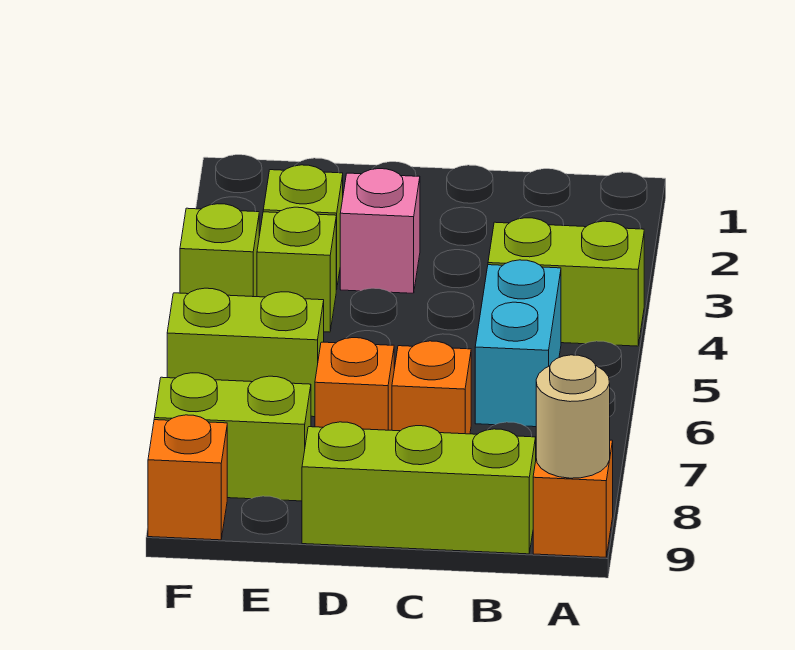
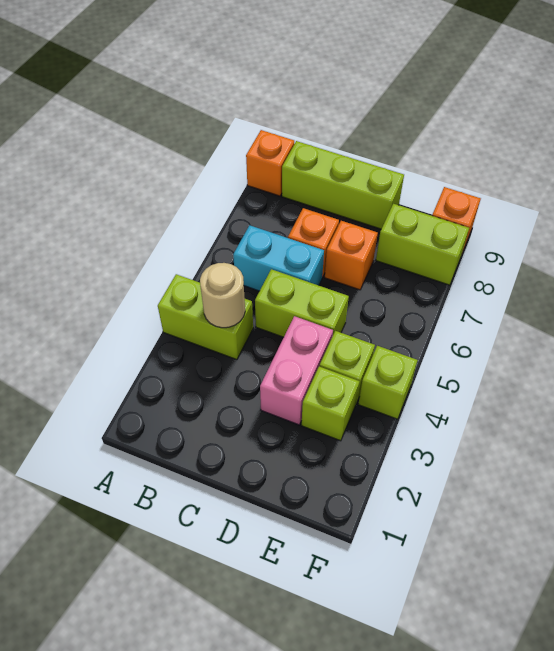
tan round brick A9 level 2 -> tan round brick B4 level 2
cyan brick B5:B6 level 1 -> cyan brick B6:C6 level 1
pink brick D3 level 1 -> pink brick D3:D4 level 1
lime brick E6:F6 level 1 -> lime brick C5:D5 level 1

